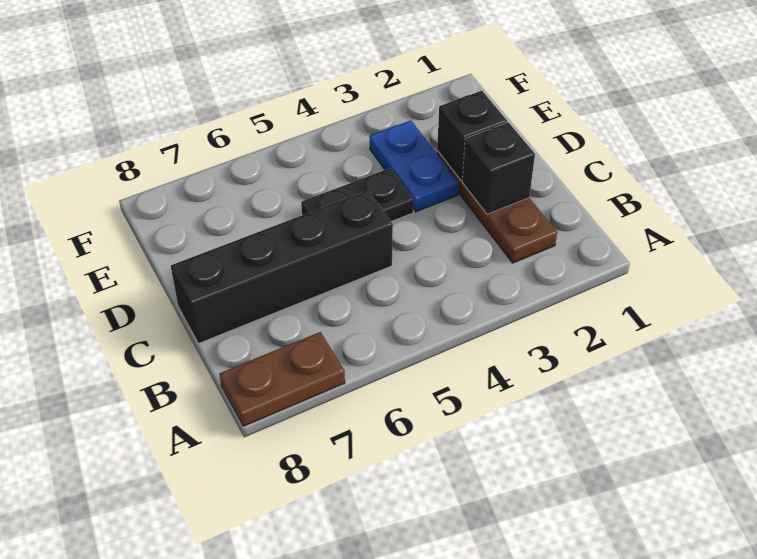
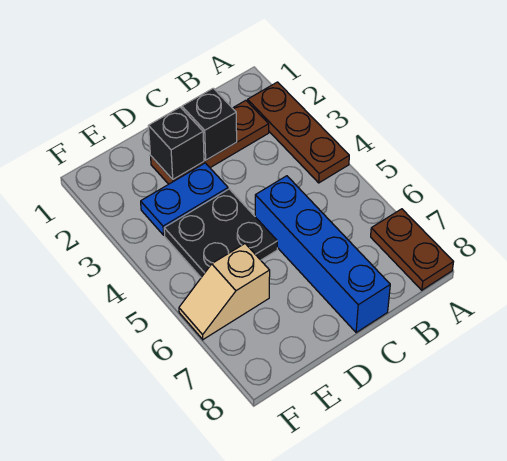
none -> brown plate A2:A4 level 1
black brick C5:C8 level 1 -> blue brick C5:C8 level 1
black plate D4:D5 level 1 -> black plate D4:E5 level 1
none -> tan slope E6:F6 level 1 top E

